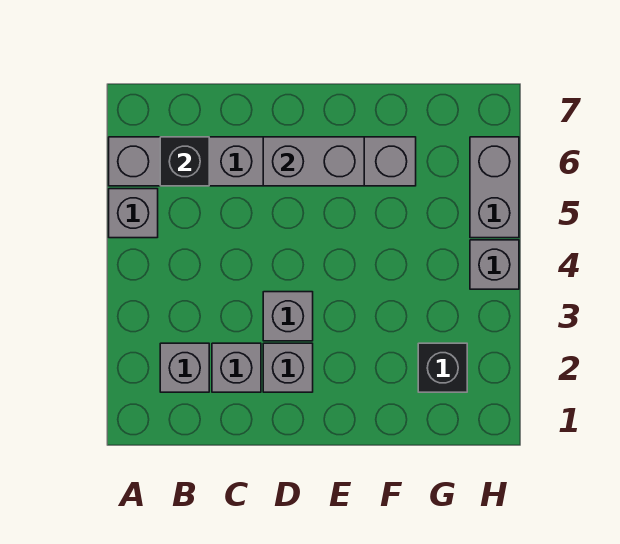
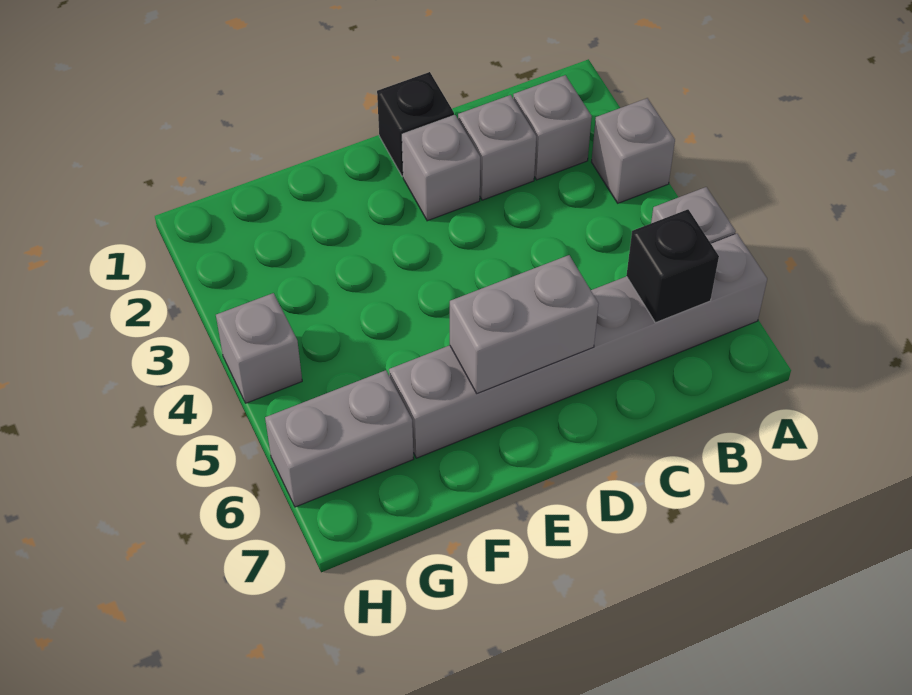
grey brick D3 level 1 -> grey brick A3 level 1
black brick G2 level 1 -> black brick D1 level 1
grey brick H5:H6 level 1 -> grey brick G6:H6 level 1

